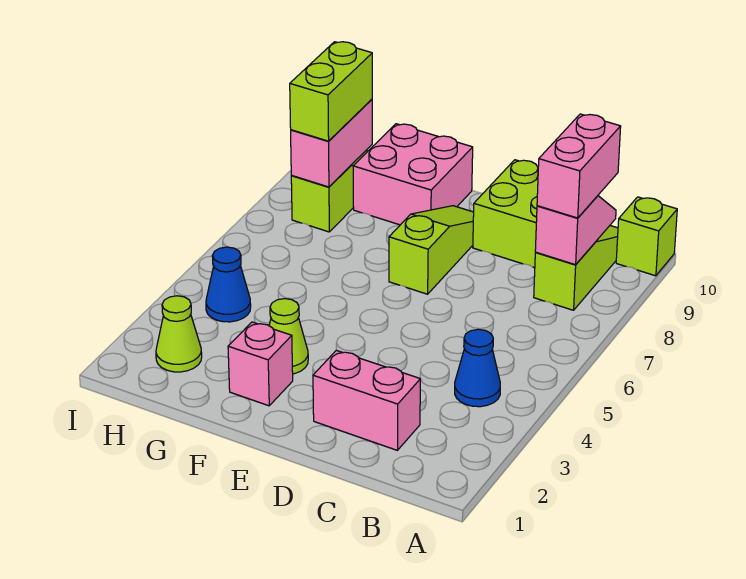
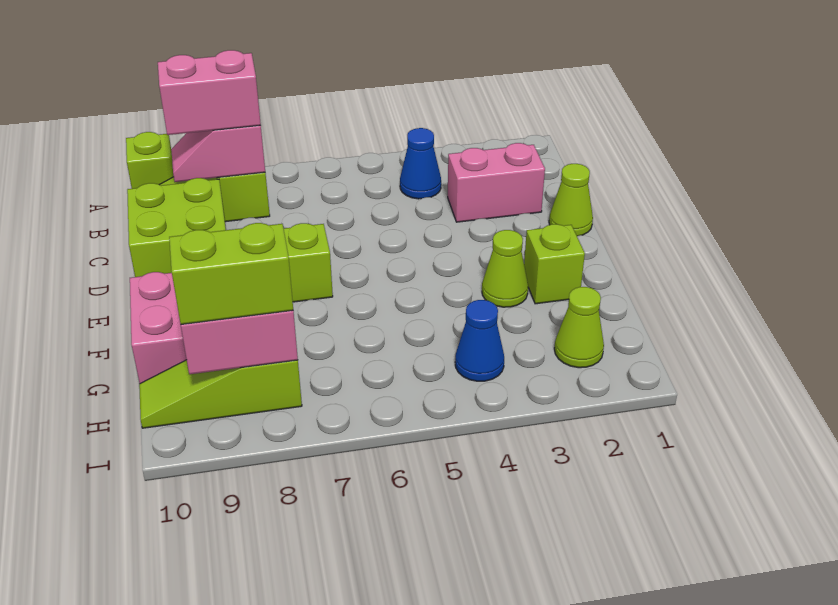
pink brick C2:D2 level 1 -> pink brick C2:C3 level 1
none -> lime cone D1 level 1
pink brick F2 level 1 -> lime brick F2 level 1

